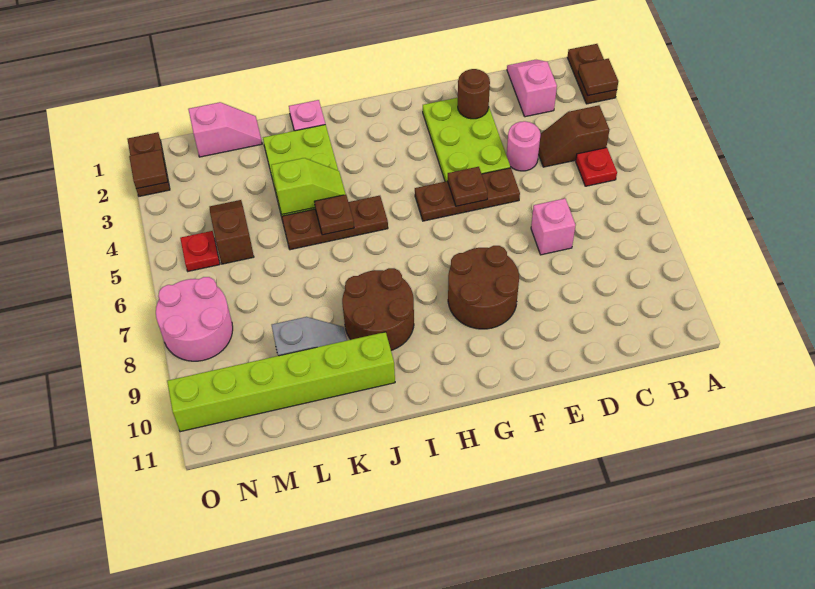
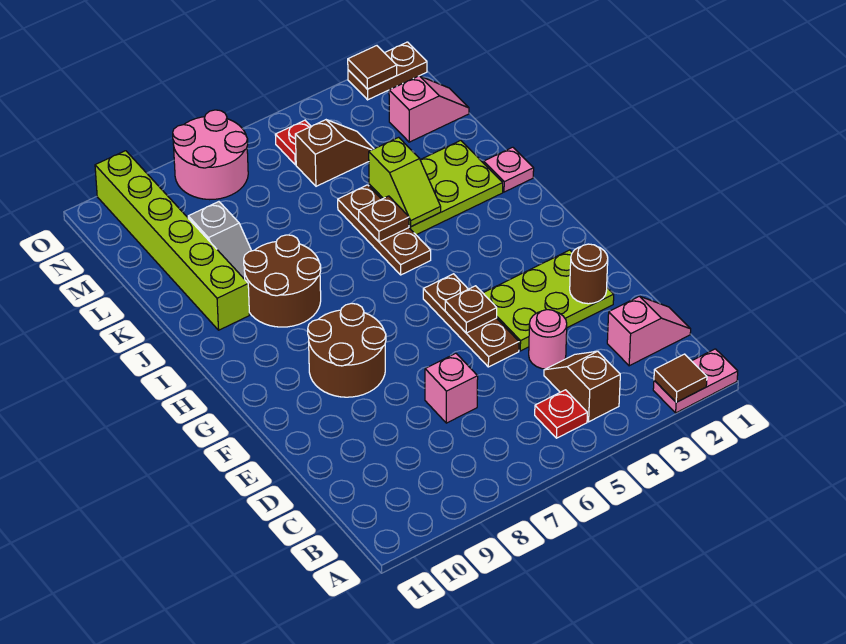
brown plate A1:A2 level 1 -> pink plate A1:A2 level 1
pink slope L1:M1 level 1 top M -> pink slope M1:M2 level 1 top 2

